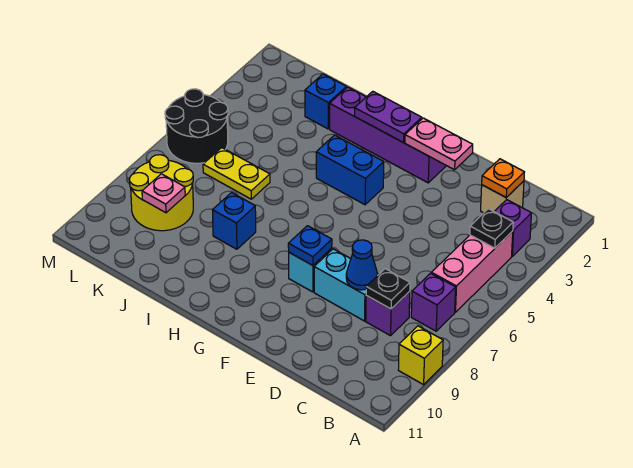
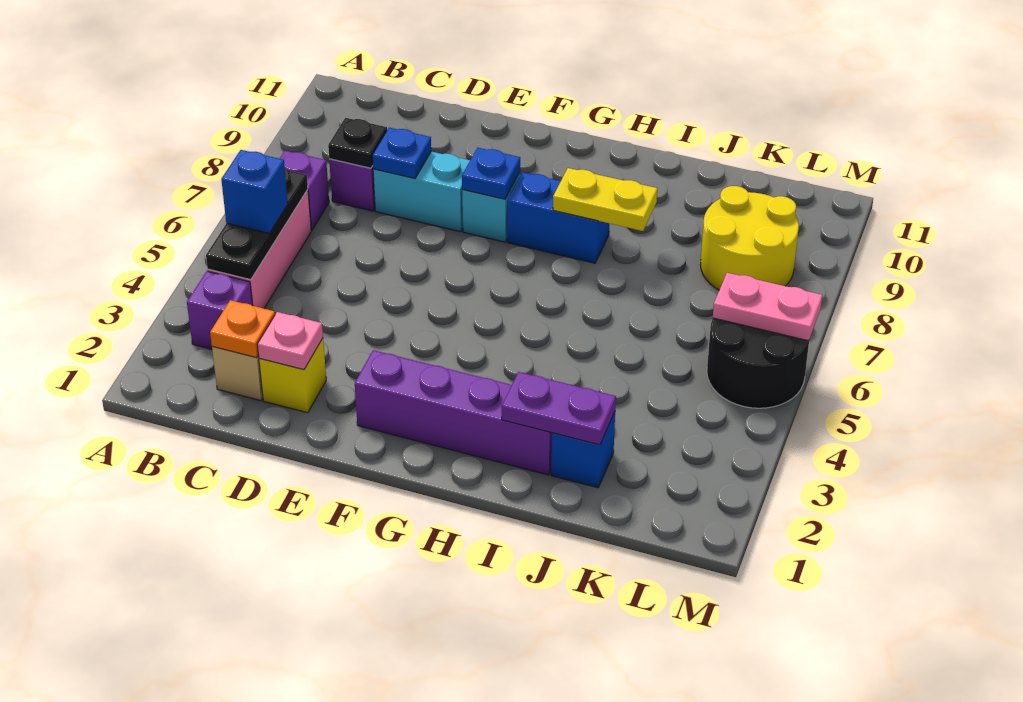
yellow brick A9 level 1 -> yellow brick D2 level 1
black plate B4 level 2 -> black plate B4:B6 level 2
blue cone D8 level 2 -> blue plate D8 level 2
pink plate E2:F2 level 2 -> pink plate L6:M6 level 2
purple plate G2:H2 level 2 -> purple plate I2:J2 level 2
blue brick G4:H4 level 1 -> blue brick G8:H8 level 1
blue brick I8 level 1 -> blue brick B5 level 3
yellow plate J6:K6 level 1 -> yellow plate H8:I8 level 2
pink plate K9 level 2 -> pink plate D2 level 2

